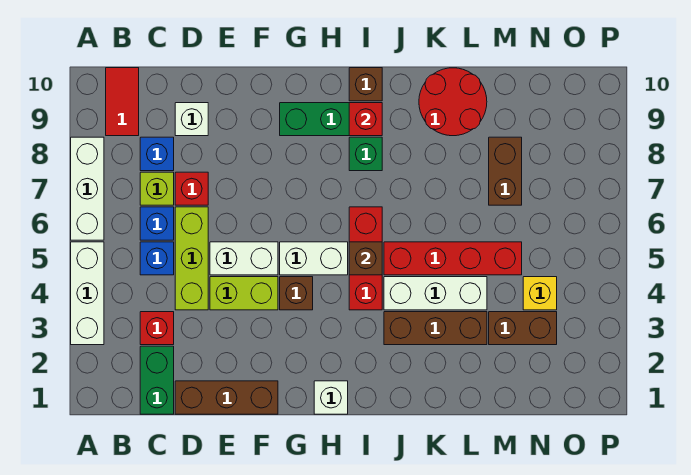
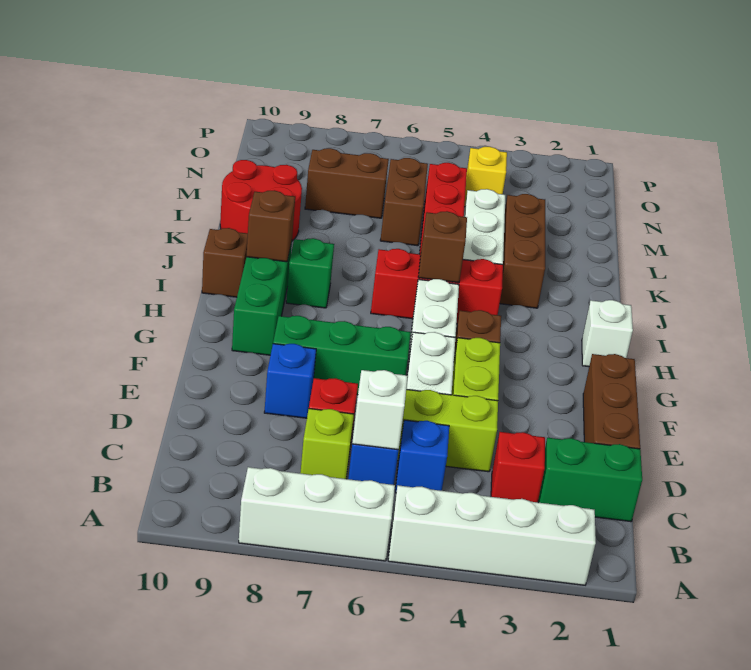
white brick A3:A5 level 1 -> white brick A2:A5 level 1
red tile B9:B10 level 1 -> none
blue brick C8 level 1 -> blue brick E8 level 1
white brick D9 level 1 -> white brick C6 level 2
none -> green brick F6:F8 level 1
red brick I9 level 2 -> brown brick I9 level 2
brown brick M3:N3 level 1 -> brown brick L6:M6 level 1

